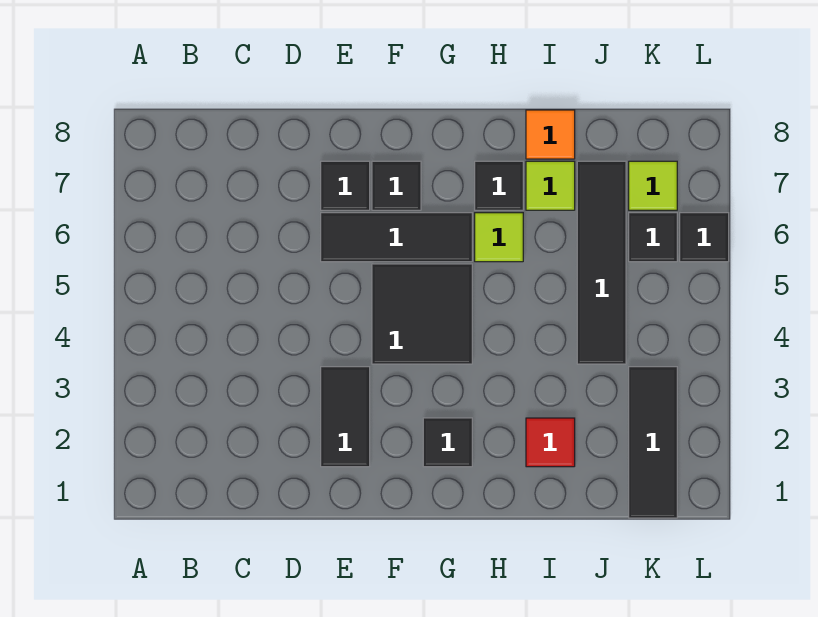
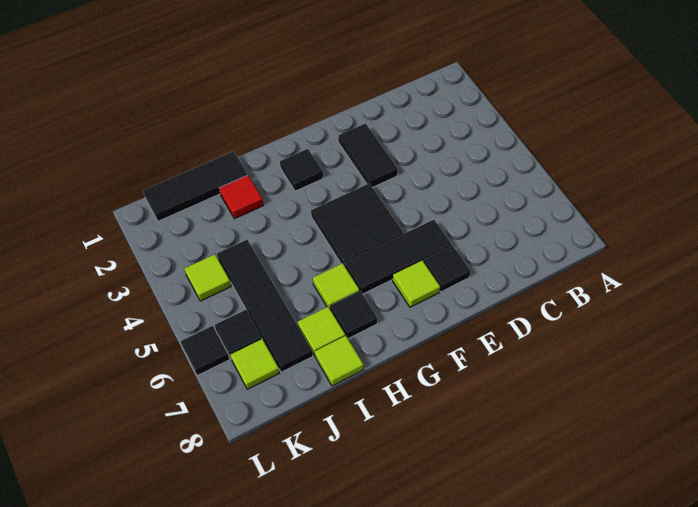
black tile F7 level 1 -> lime tile F7 level 1
orange tile I8 level 1 -> lime tile I8 level 1
black tile K1:K3 level 1 -> black tile I1:K1 level 1
none -> lime tile K4 level 1

